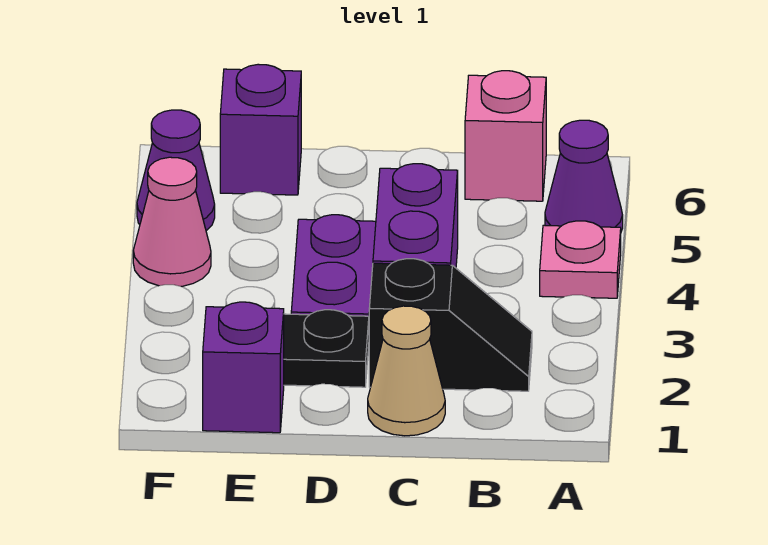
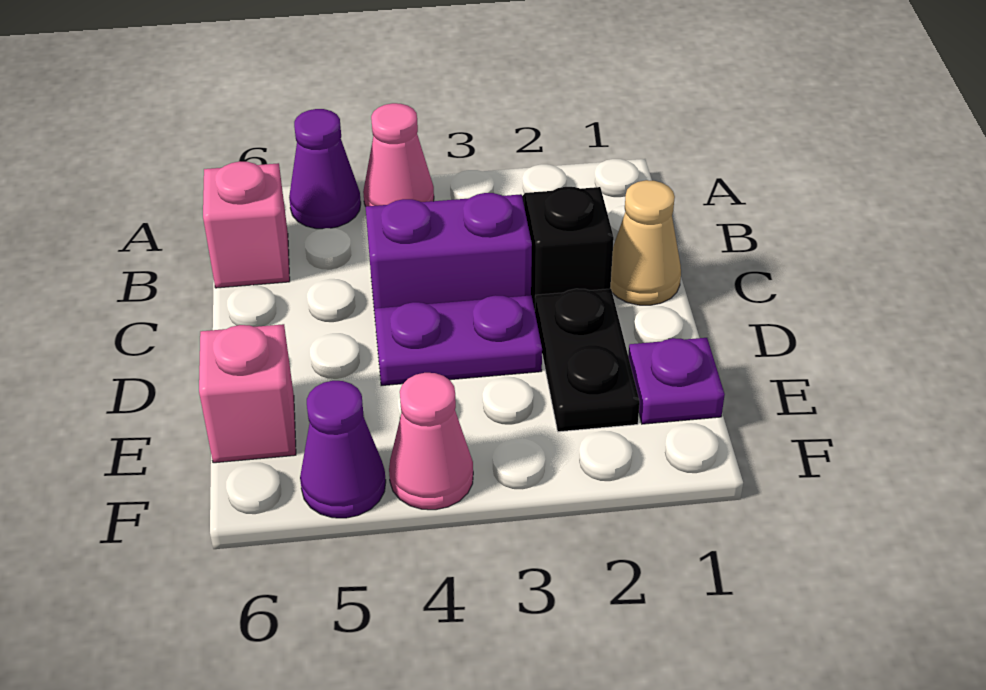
pink plate A4 level 1 -> pink cone A4 level 1
purple brick E1 level 1 -> purple plate E1 level 1
purple brick E6 level 1 -> pink brick E6 level 1

